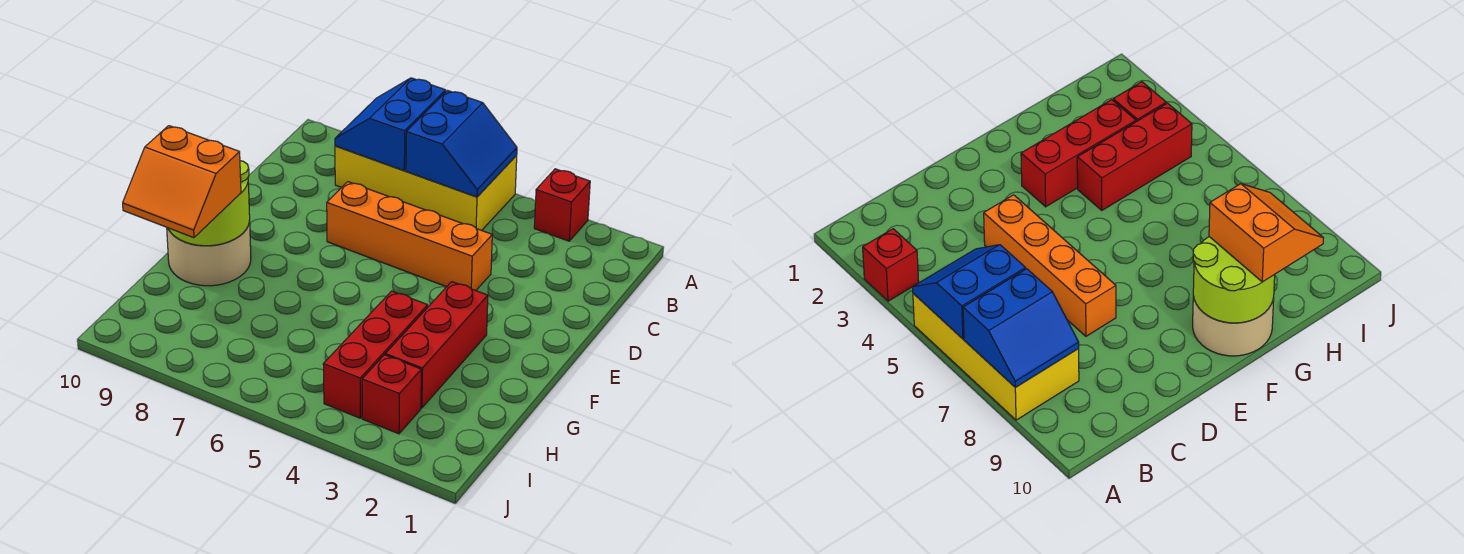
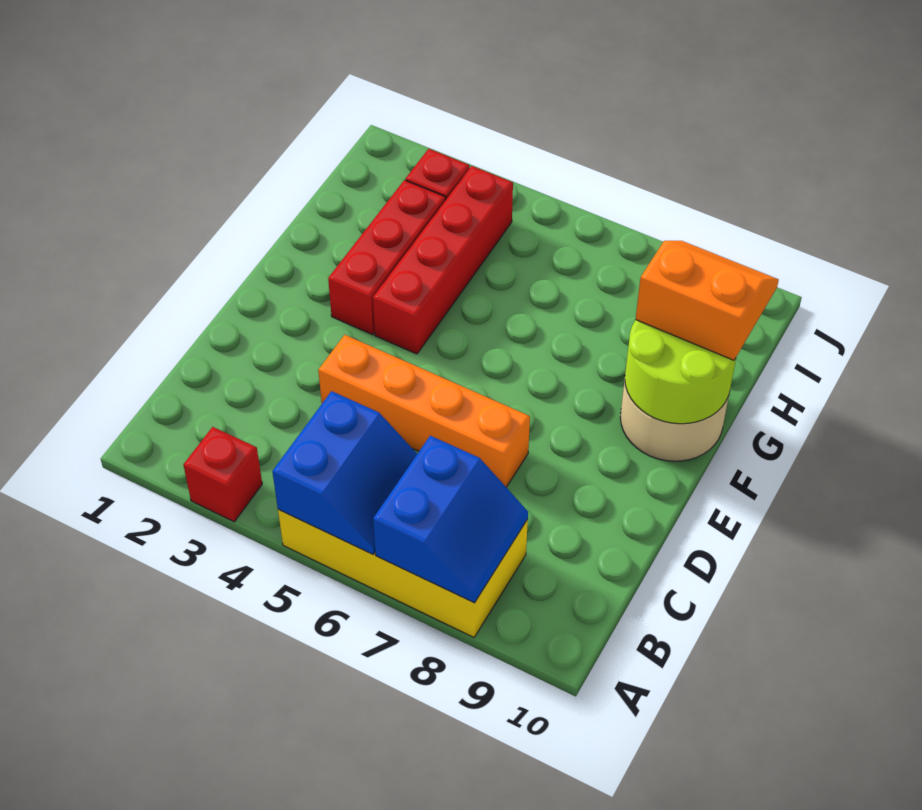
blue slope A5:B6 level 2 top 6 -> blue slope A5:B6 level 2 top 5
red brick G4:I4 level 1 -> red brick F4:I4 level 1

